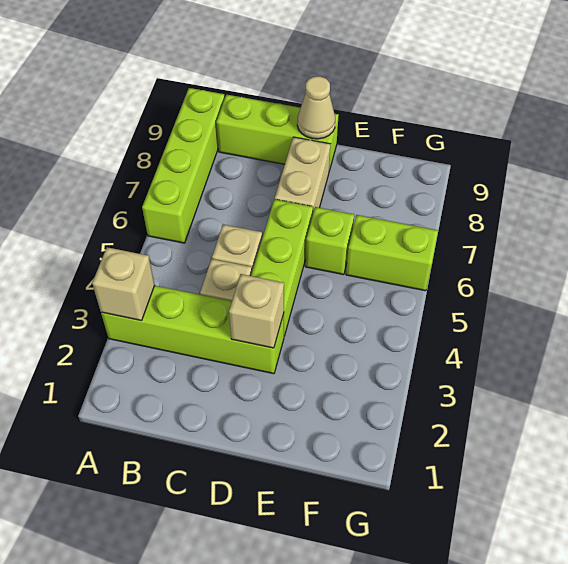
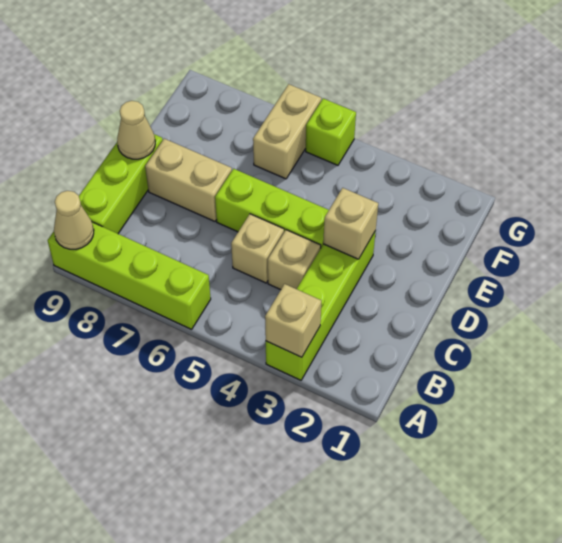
none -> tan cone A9 level 2
lime brick E6 level 1 -> lime brick G5 level 1
lime brick F6:G6 level 1 -> tan brick F6:G6 level 1

